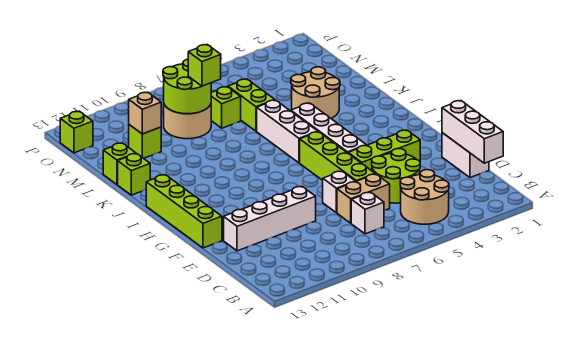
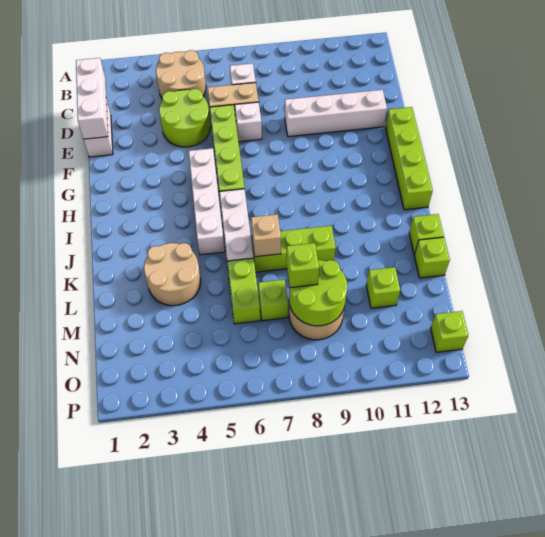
lime brick F3:F5 level 1 -> lime brick K7:K9 level 1
tan brick M11 level 2 -> tan brick K7 level 2

